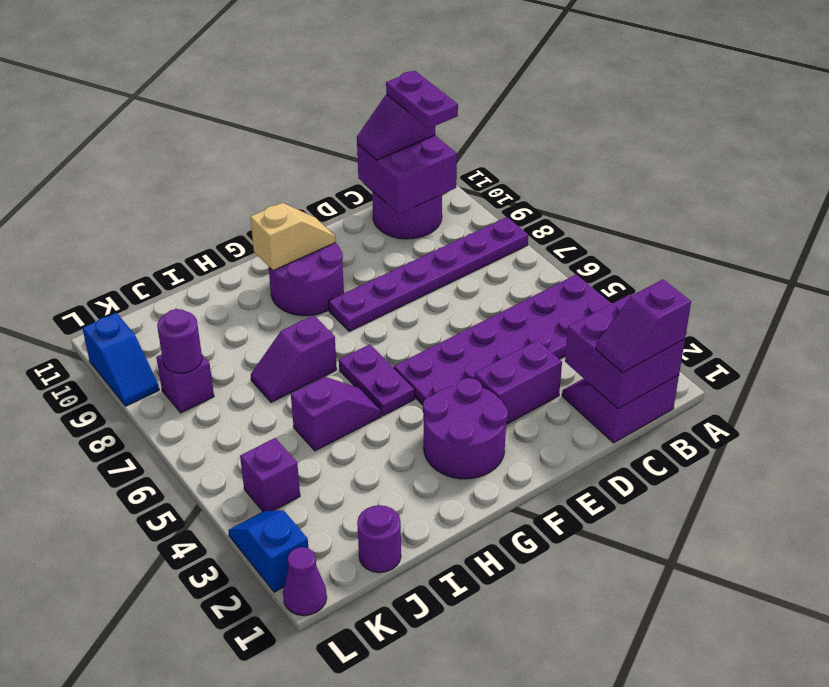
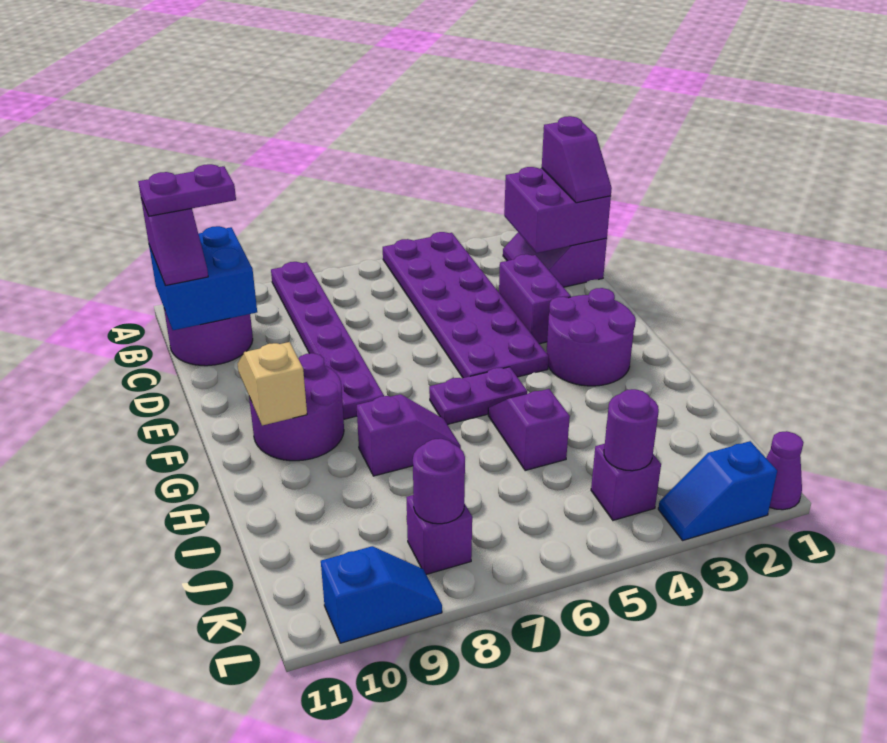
purple brick B10:C11 level 2 -> blue brick B10:C11 level 2
purple slope H7:I7 level 1 top H -> purple slope H7:H8 level 1 top 8
purple round brick J1 level 1 -> purple round brick K4 level 2

